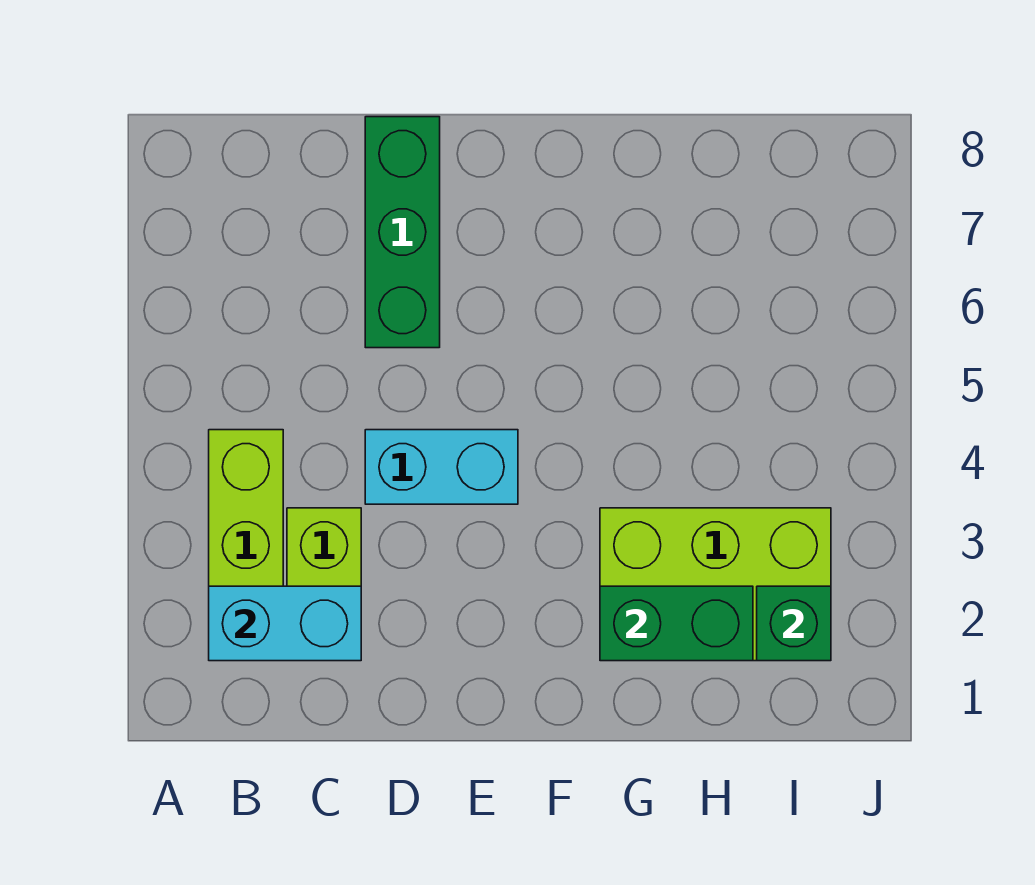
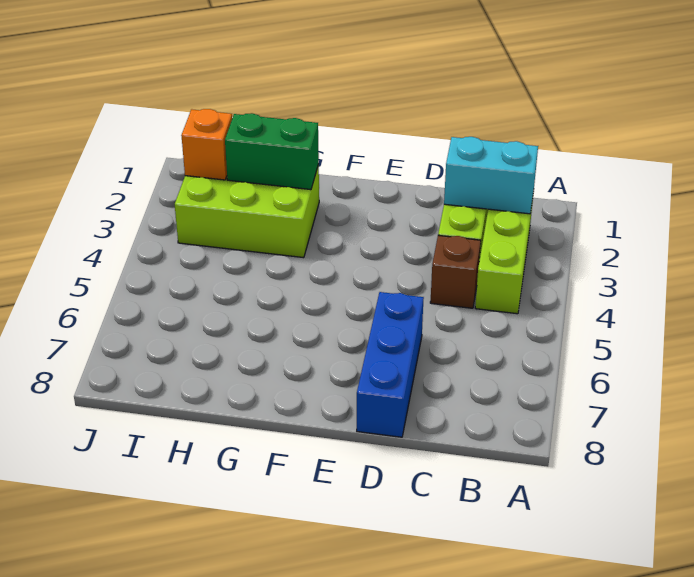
none -> brown brick C4 level 1
cyan brick D4:E4 level 1 -> none
green brick D6:D8 level 1 -> blue brick D6:D8 level 1
green brick I2 level 2 -> orange brick I2 level 2

